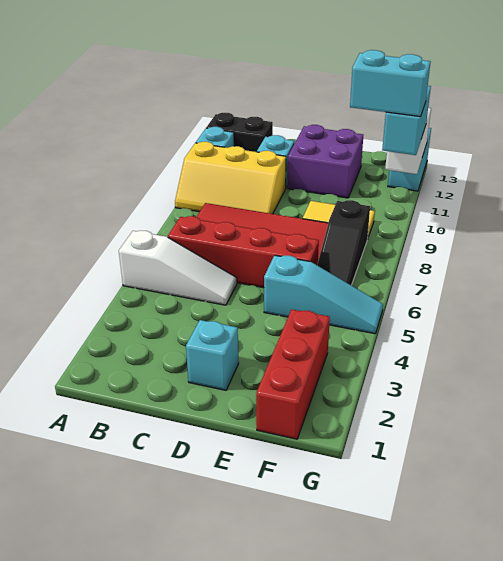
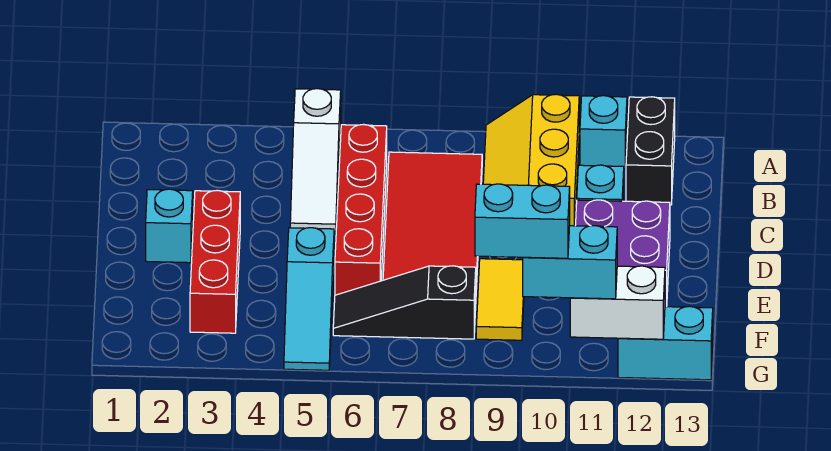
red brick F1:F3 level 1 -> red brick D3:F3 level 1
cyan brick F10:G10 level 4 -> cyan brick G9:G10 level 4

